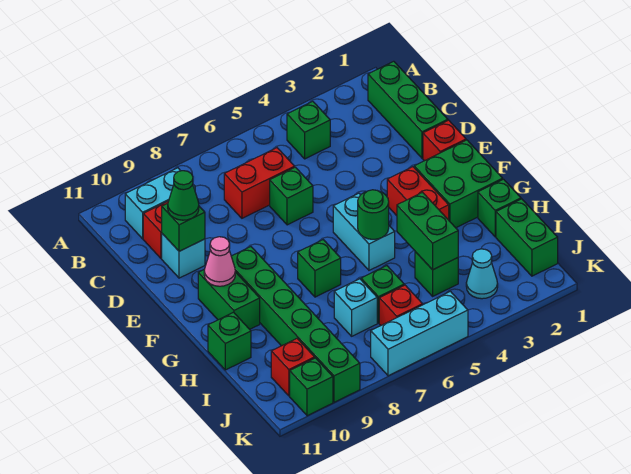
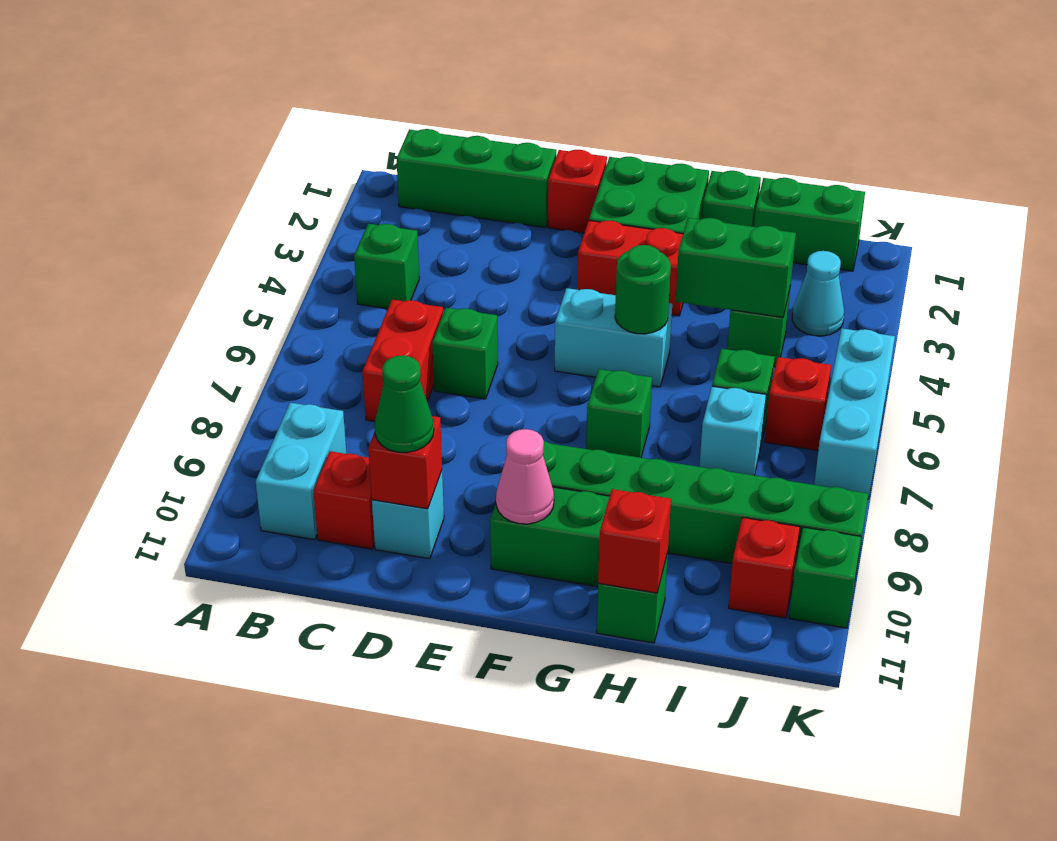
green brick D10 level 2 -> red brick D10 level 2
none -> red brick H11 level 2

